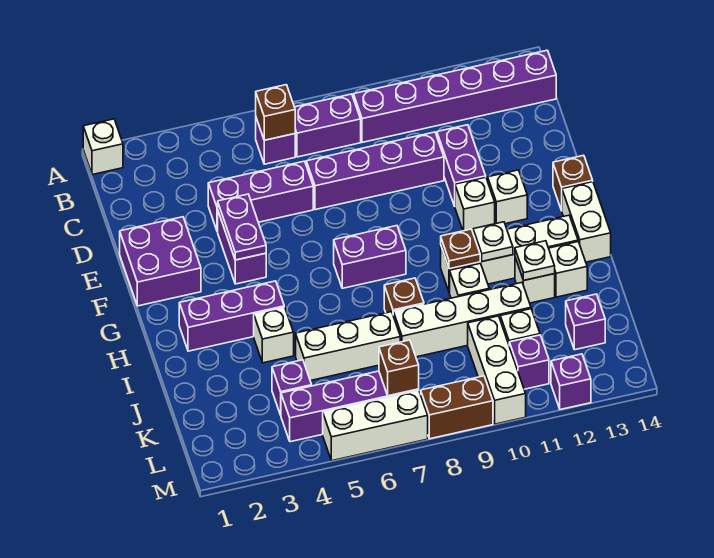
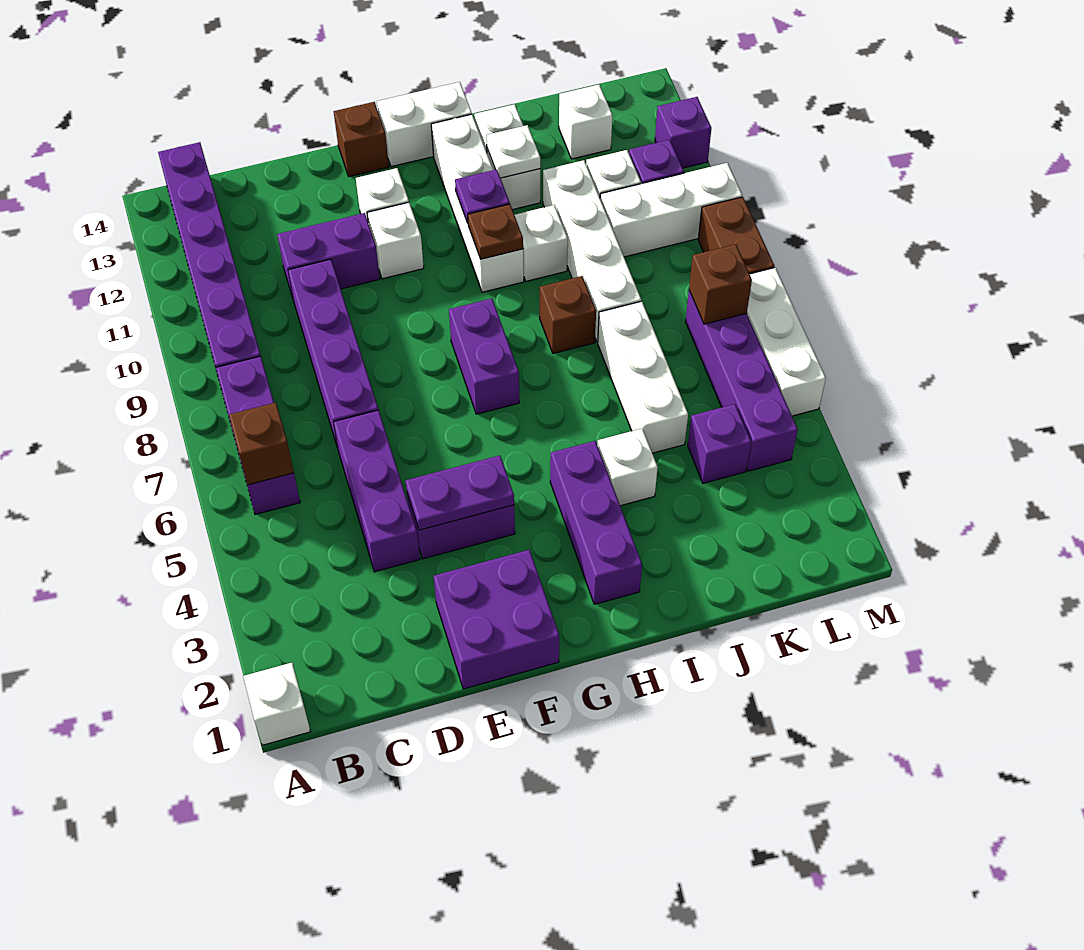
white plate H11 level 2 -> purple plate H11 level 2
purple brick K13 level 1 -> white brick K13 level 1

